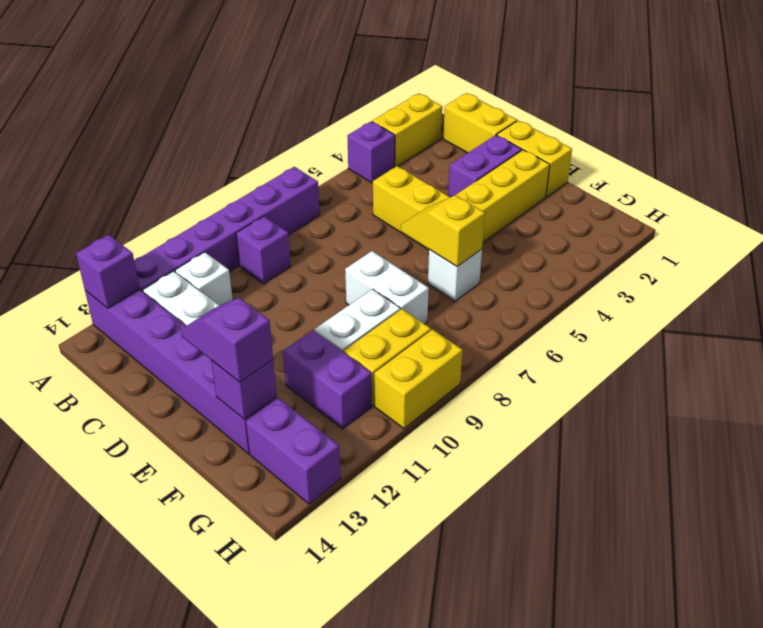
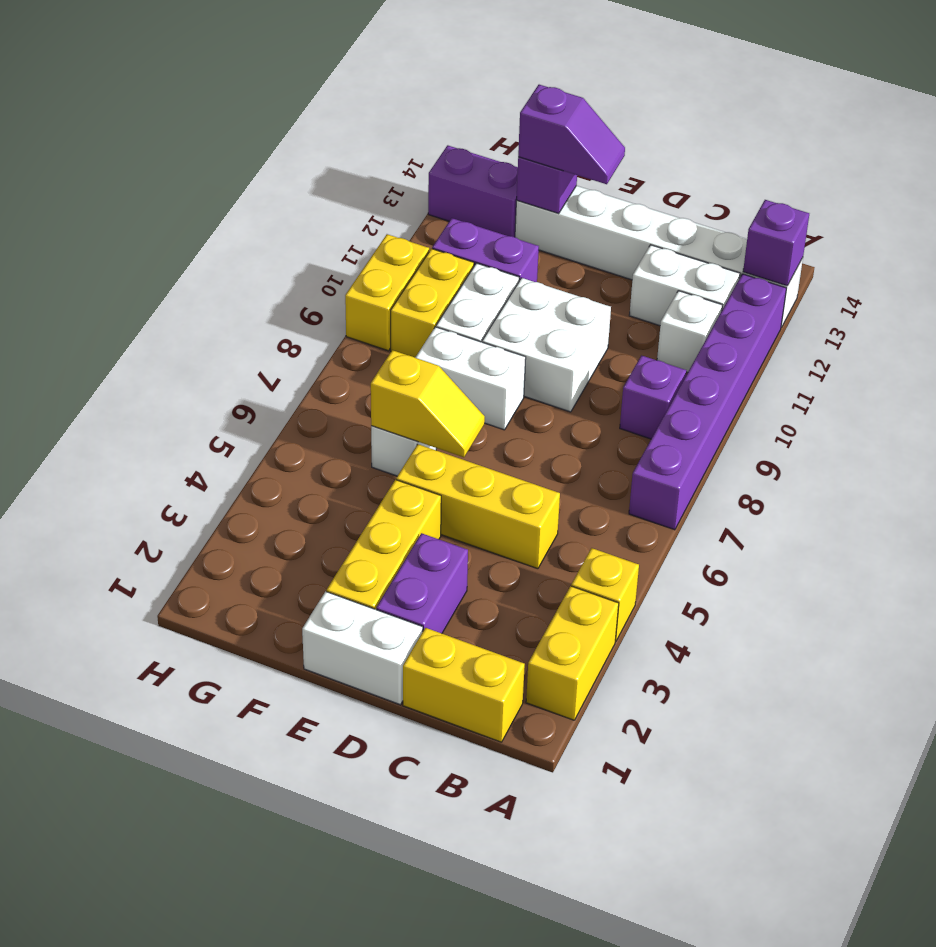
purple brick A4 level 1 -> yellow brick A4 level 1
purple brick A13:F13 level 1 -> white brick A13:F13 level 1
yellow brick D1:E1 level 1 -> white brick D1:E1 level 1
none -> white brick D9:E10 level 1

